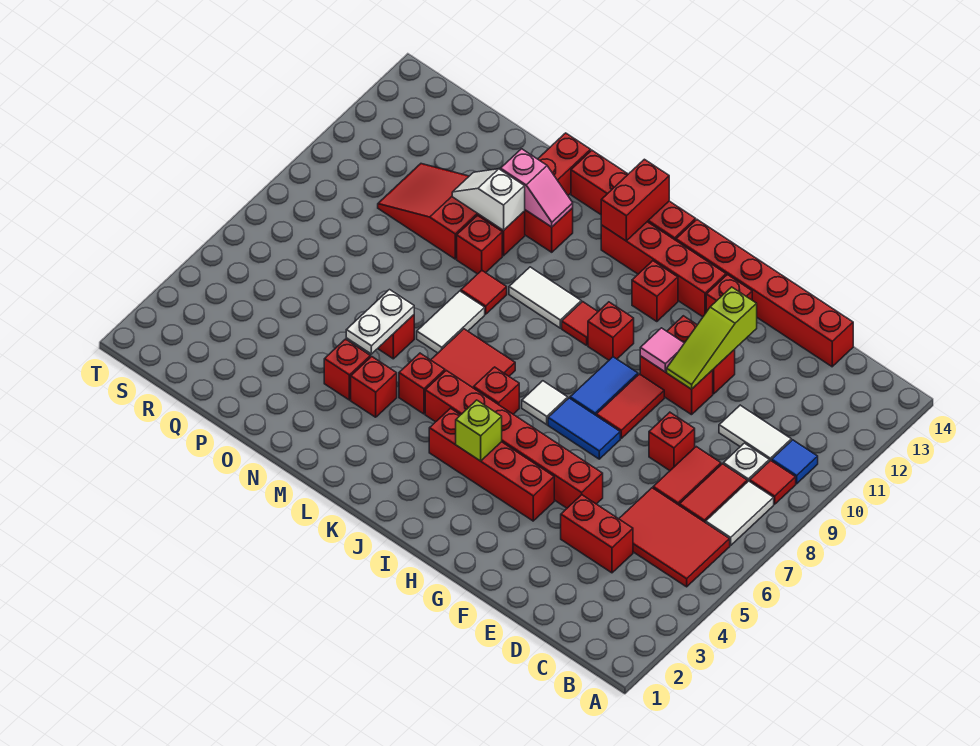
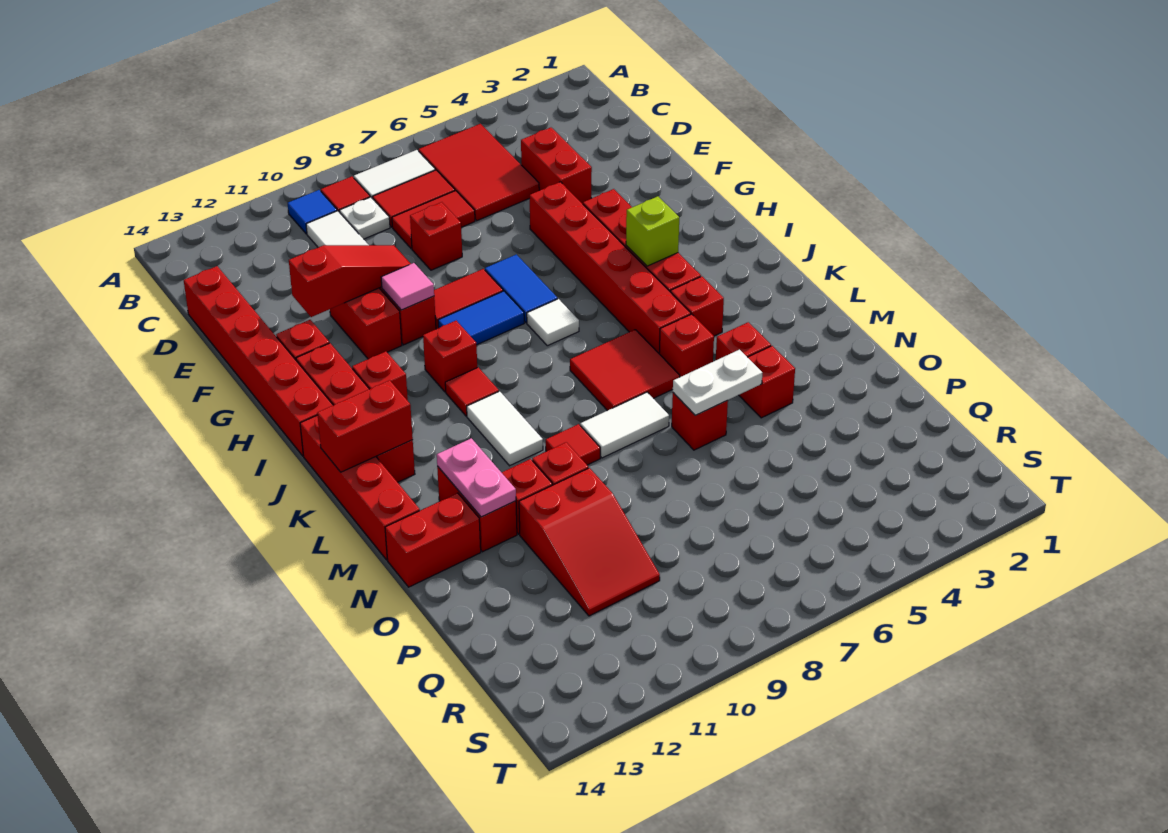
lime slope F10:F12 level 2 top 12 -> red slope F10:F12 level 2 top 12
red brick J6 level 1 -> red brick K4 level 1
pink slope M12:N12 level 2 top N -> pink plate M12:N12 level 2
white slope N11:O11 level 2 top N -> none

